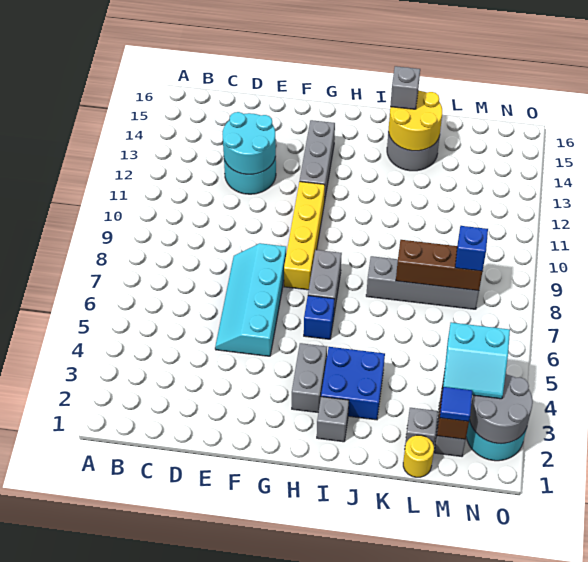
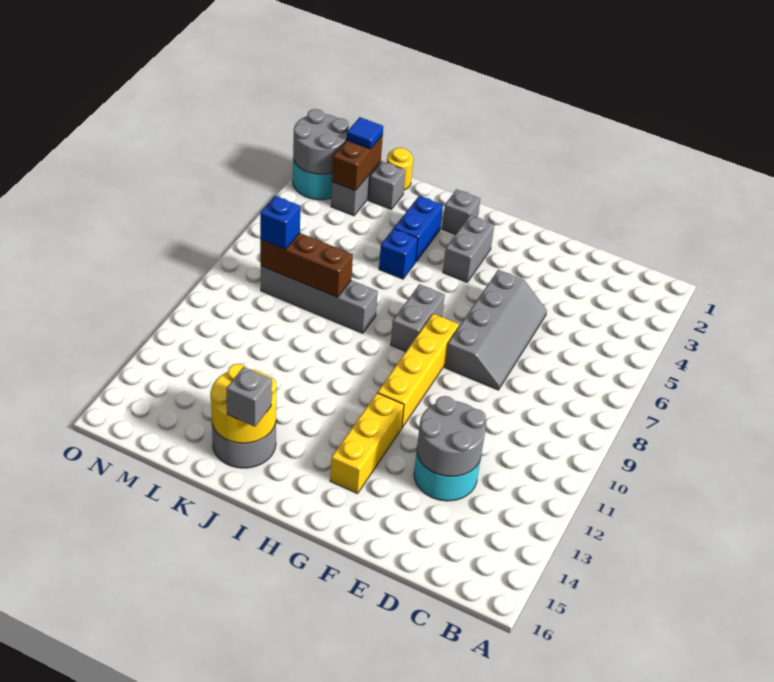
cyan round brick D12:E13 level 2 -> grey round brick D12:E13 level 2
cyan slope E5:F8 level 1 top F -> grey slope E5:F8 level 1 top F
grey brick G12:G14 level 1 -> yellow brick G12:G14 level 1
blue brick H6 level 1 -> blue brick J5 level 1
blue brick I3:J4 level 1 -> blue brick J3:J4 level 1
cyan slope M3:N4 level 3 top 4 -> none

